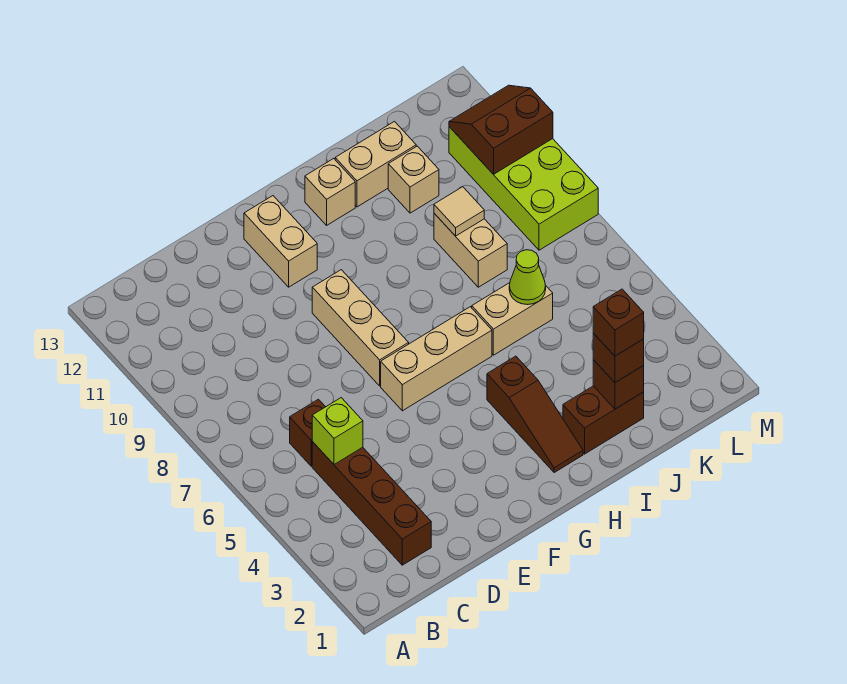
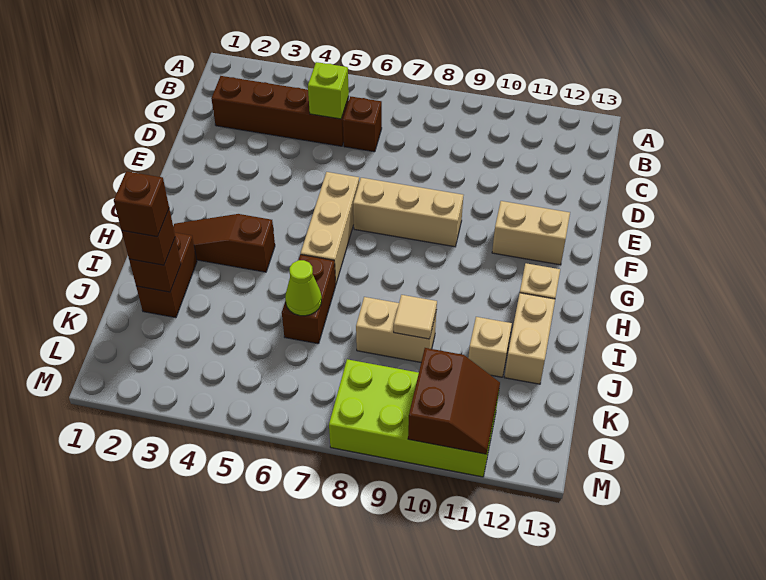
tan brick I6:J6 level 1 -> brown brick I6:J6 level 1

